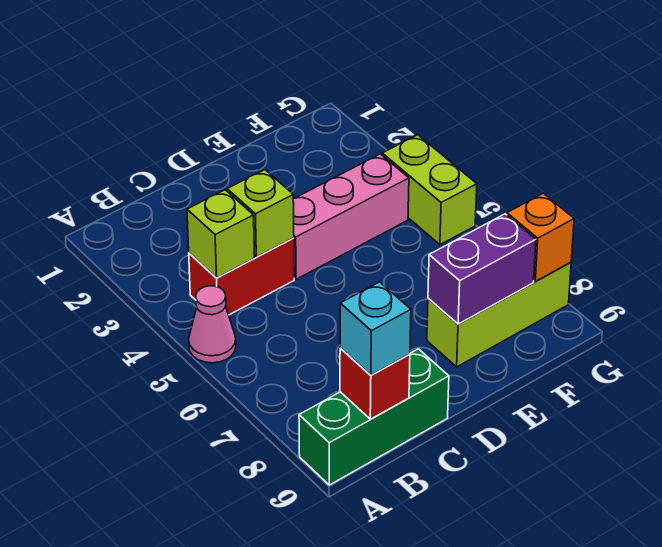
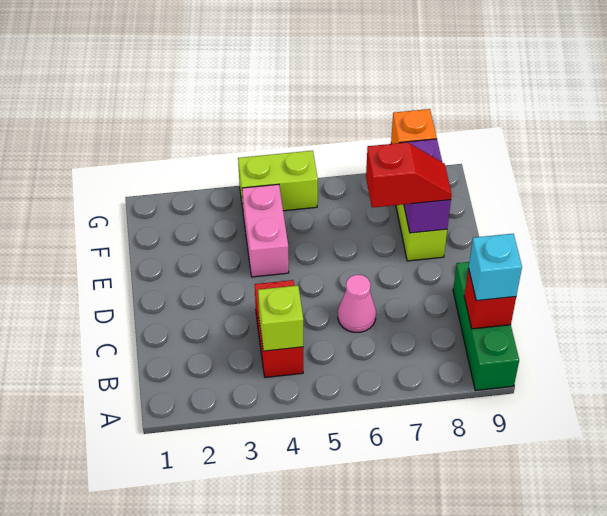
pink cone A5 level 1 -> pink cone C6 level 1
lime brick C4 level 2 -> none
pink brick D4:F4 level 1 -> pink brick E4:F4 level 1
none -> red slope E7:E8 level 3 top 7

